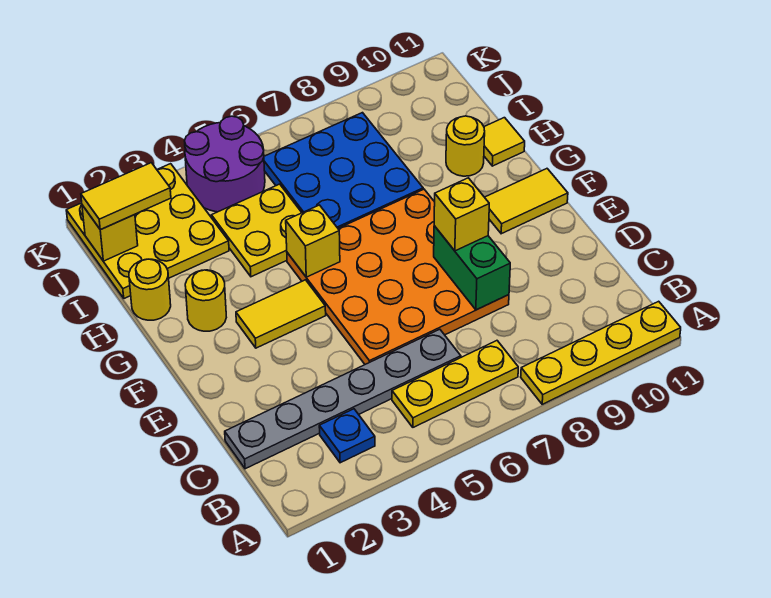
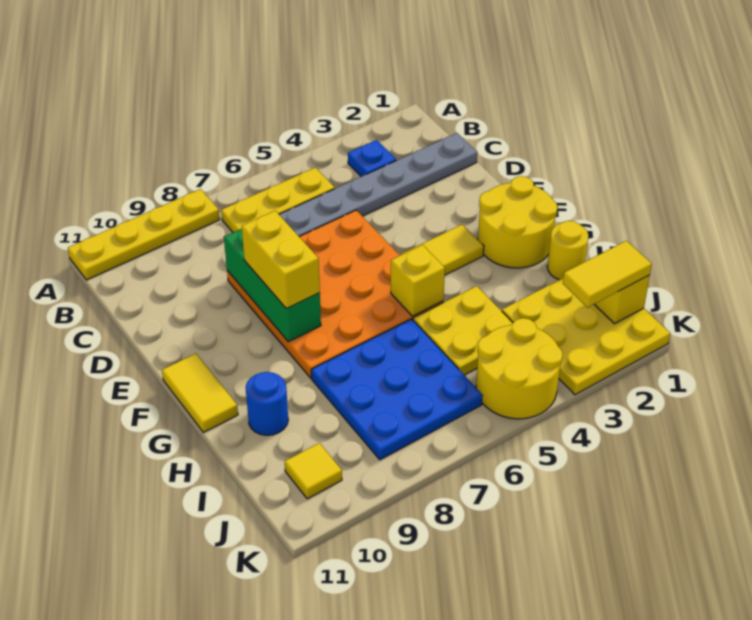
green brick D8:E8 level 2 -> green brick D8:F8 level 2
yellow brick E8 level 3 -> yellow brick E8:F8 level 3
yellow tile F10:F11 level 1 -> yellow tile F11:G11 level 1
yellow round brick G2 level 1 -> yellow round brick F1:G2 level 1
yellow round brick H10 level 1 -> blue round brick H10 level 1
yellow tile H11 level 1 -> yellow tile J10 level 1
purple round brick J4:K5 level 1 -> yellow round brick J4:K5 level 1

